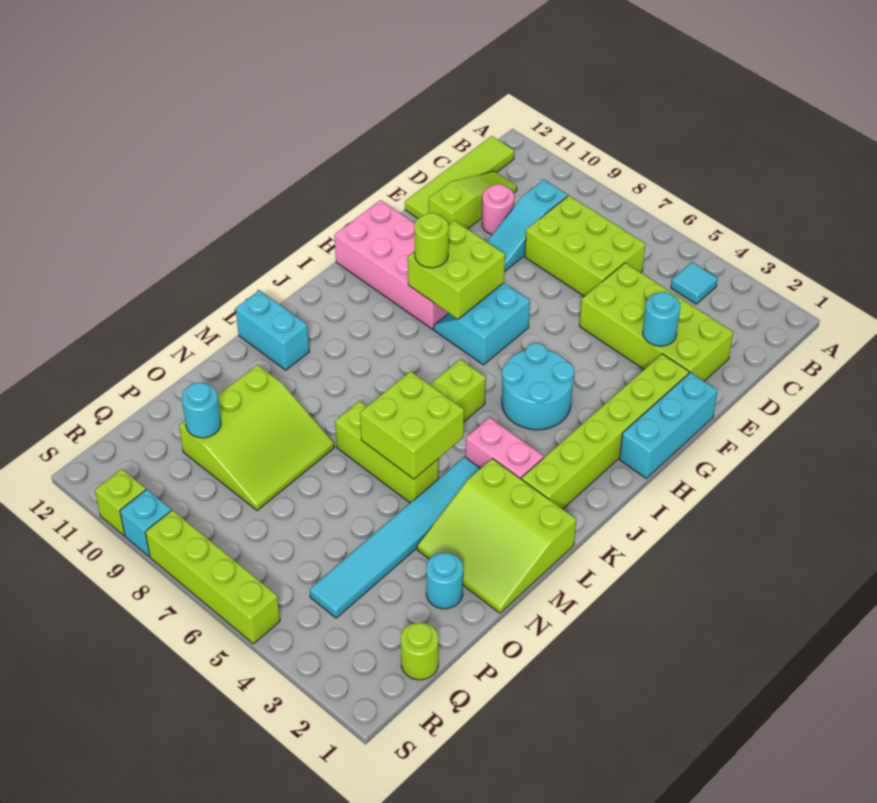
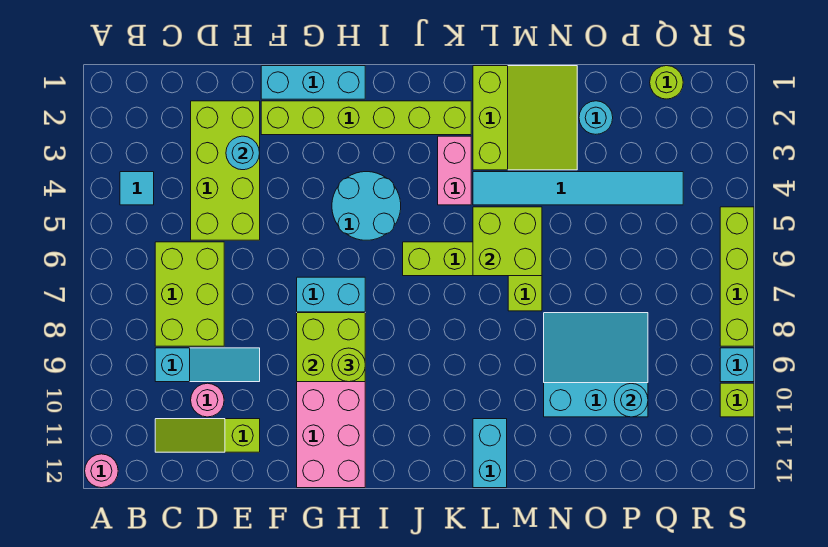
none -> pink round brick A12 level 1
lime tile B12:E12 level 1 -> none
lime slope N8:P10 level 1 top 10 -> cyan slope N8:P10 level 1 top 10

